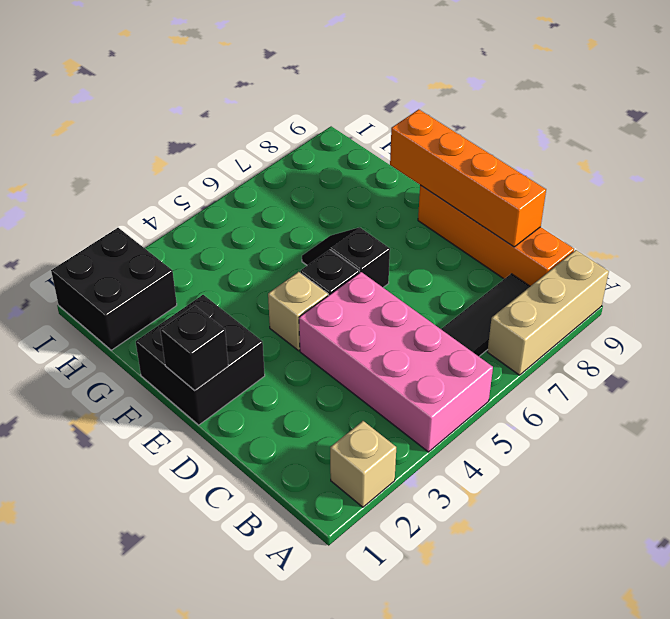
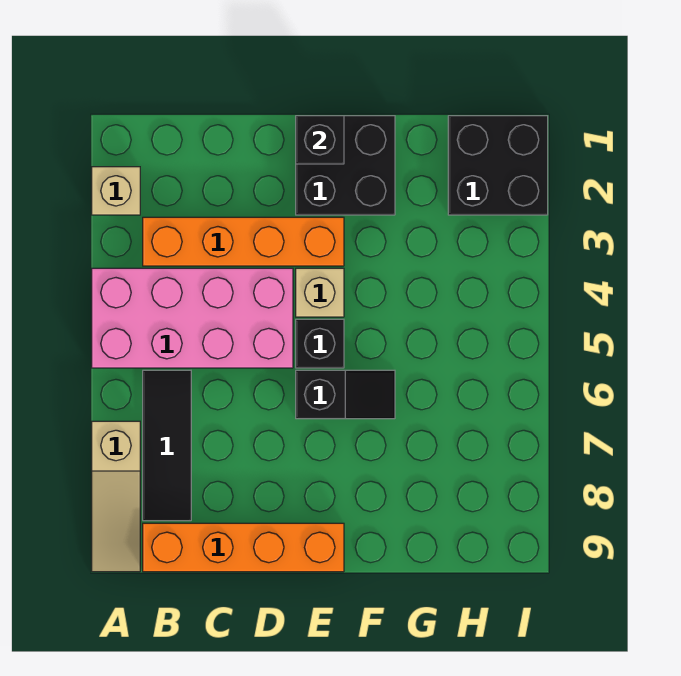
tan brick A7:A9 level 1 -> tan slope A7:A9 level 1 top 7
orange brick C9:F9 level 2 -> orange brick B3:E3 level 1

